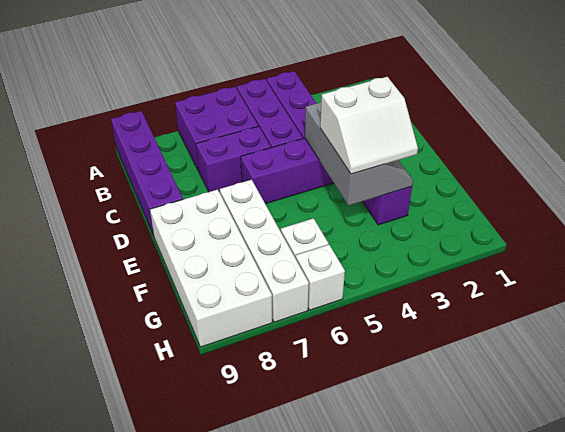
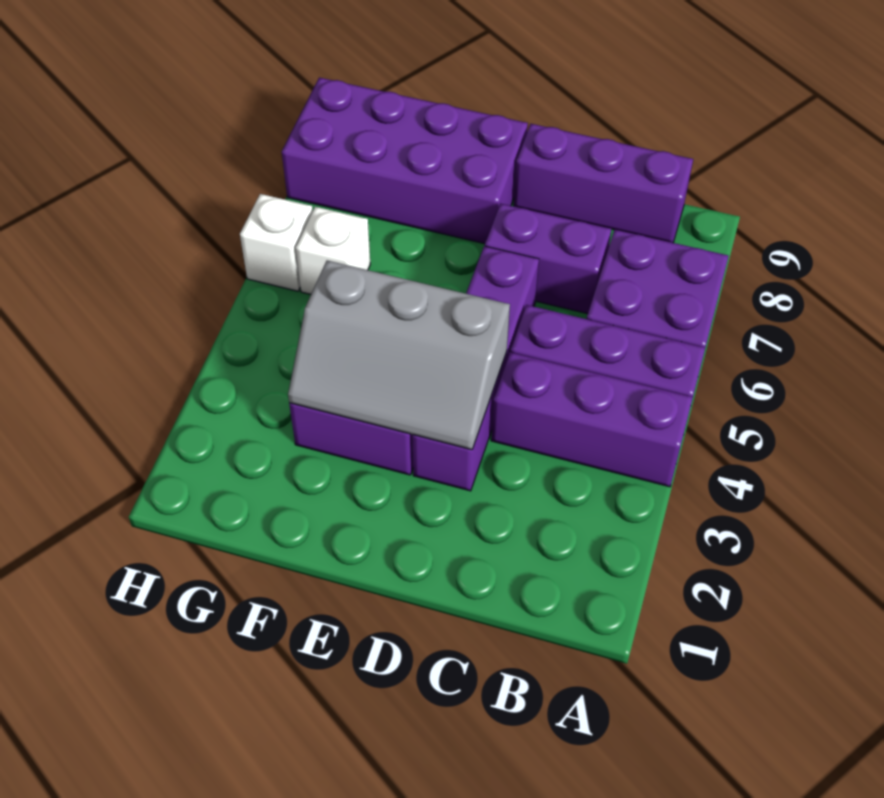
purple brick A9:D9 level 1 -> purple brick B9:D9 level 1
purple brick C6:C7 level 1 -> purple brick C7:D7 level 1
white slope E3:F4 level 3 top E -> none
white brick E7:H7 level 1 -> none
white brick E8:H9 level 1 -> purple brick E8:H9 level 1

